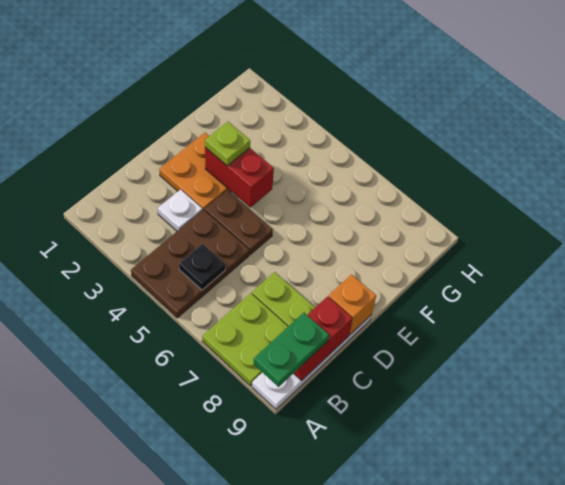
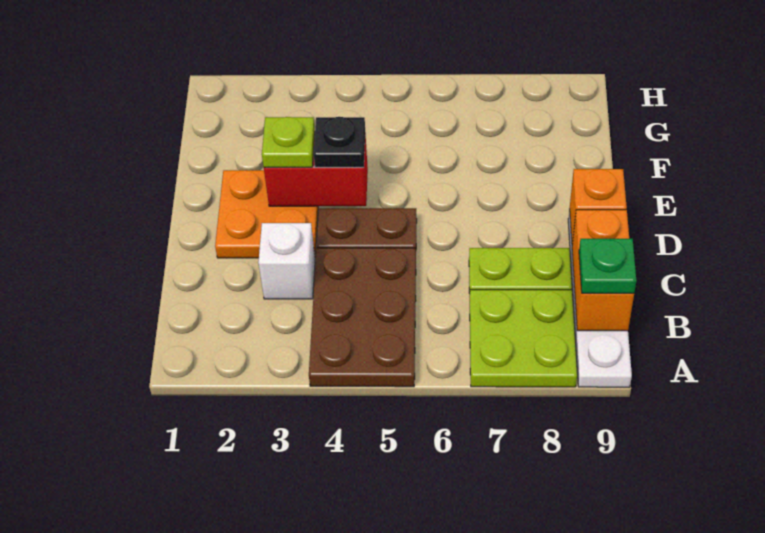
green plate A9:B9 level 3 -> green plate B9 level 3
black plate B5 level 2 -> black plate E4 level 3
red brick B9:C9 level 2 -> orange brick B9:C9 level 2
white plate C3 level 1 -> white brick C3 level 1

